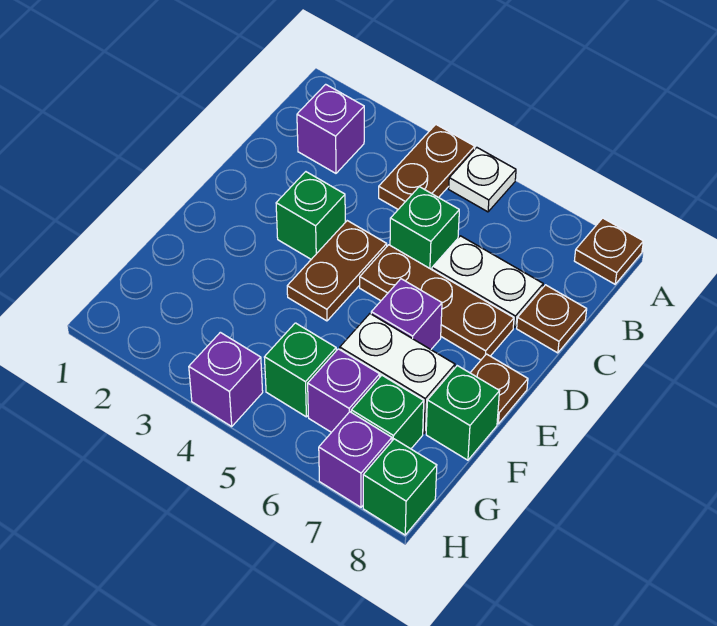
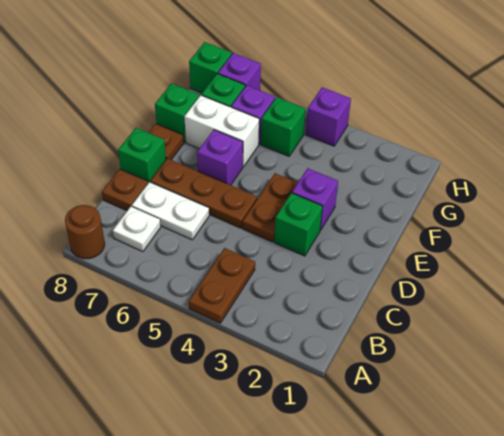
white plate A5 level 1 -> white plate B7 level 1
brown plate A8 level 1 -> brown round brick A8 level 1
purple brick B2 level 1 -> purple brick E3 level 1
green brick C5 level 1 -> green brick D8 level 1

